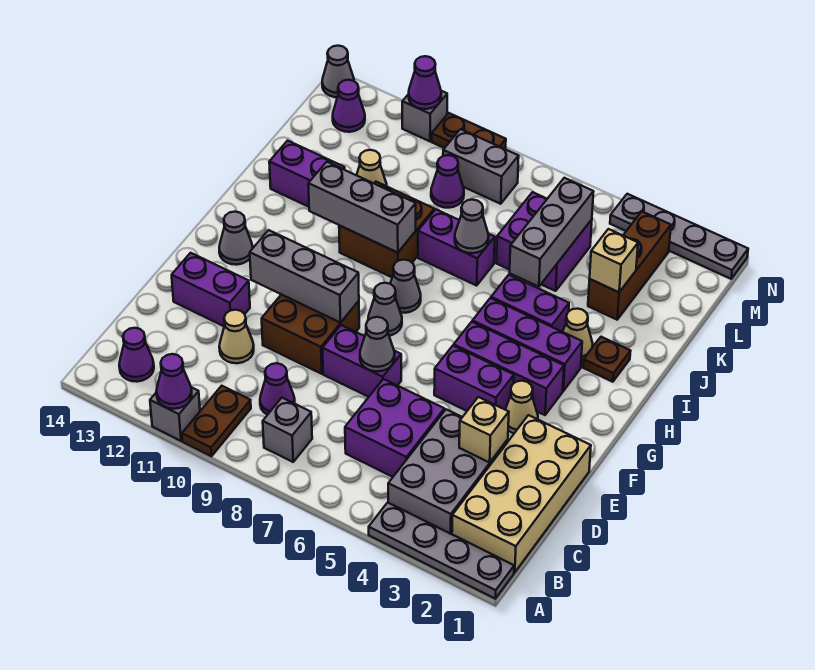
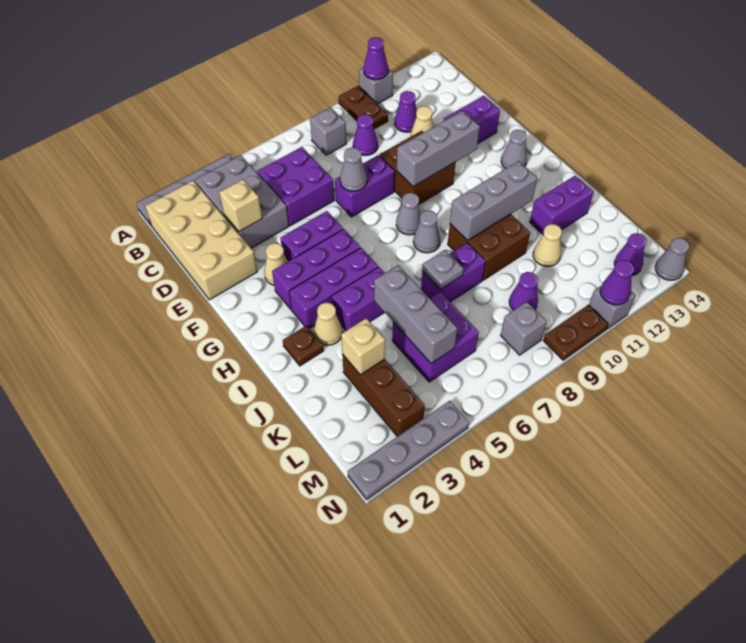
purple cone B13 level 1 -> purple cone C11 level 1
grey cone J7 level 2 -> grey plate J7 level 2
grey brick M8:M9 level 1 -> grey brick M8 level 1

